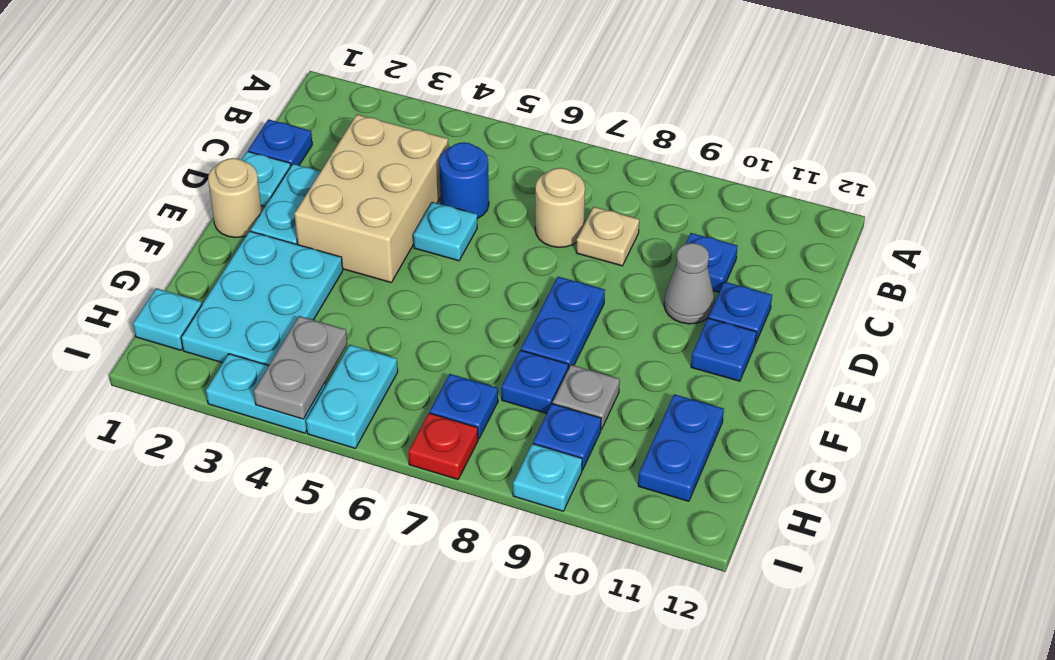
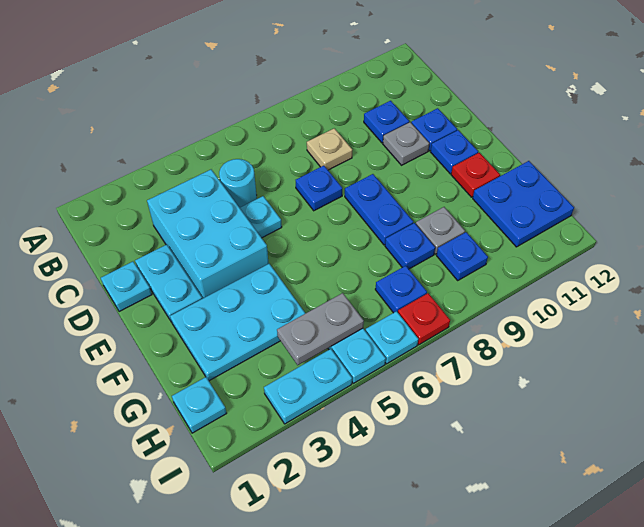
blue plate C1 level 1 -> blue plate D7 level 1
tan brick C3:E4 level 1 -> cyan brick C3:E4 level 1
blue round brick C5 level 1 -> cyan round brick C5 level 1
tan round brick C7 level 1 -> none
grey cone D10 level 1 -> grey plate D10 level 1
tan round brick E1 level 1 -> none
cyan plate F2:H3 level 1 -> cyan plate F2:G4 level 1
none -> red plate F11 level 1
blue plate G11:H11 level 1 -> blue plate G11:H12 level 1
grey plate H4:I4 level 2 -> grey plate H4:H5 level 2
cyan plate I9 level 1 -> cyan plate I6 level 1

